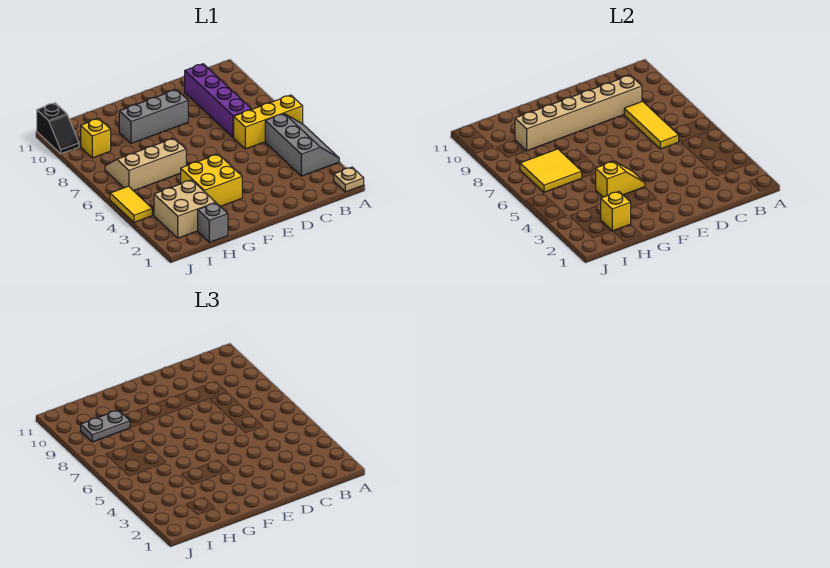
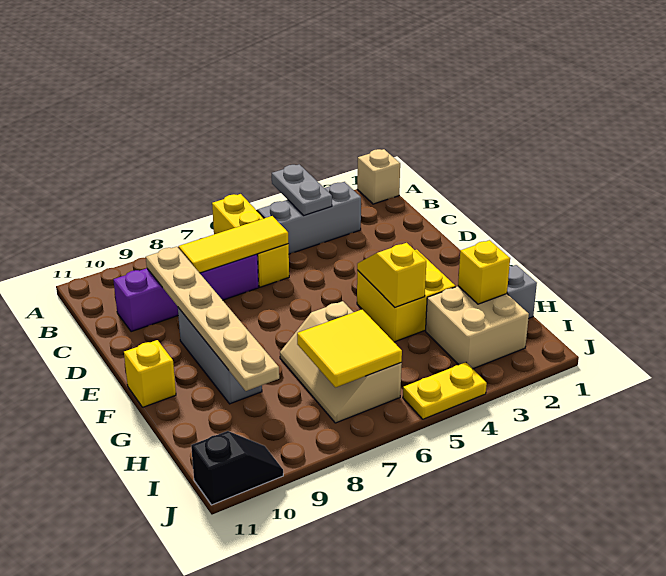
tan plate A1 level 1 -> tan brick A1 level 1
tan brick C9:H9 level 2 -> tan plate C9:H9 level 2
grey plate H9:I9 level 3 -> grey plate A4:B4 level 2
yellow brick I9 level 1 -> yellow brick F11 level 1
yellow tile J4:J5 level 1 -> yellow plate J4:J5 level 1

